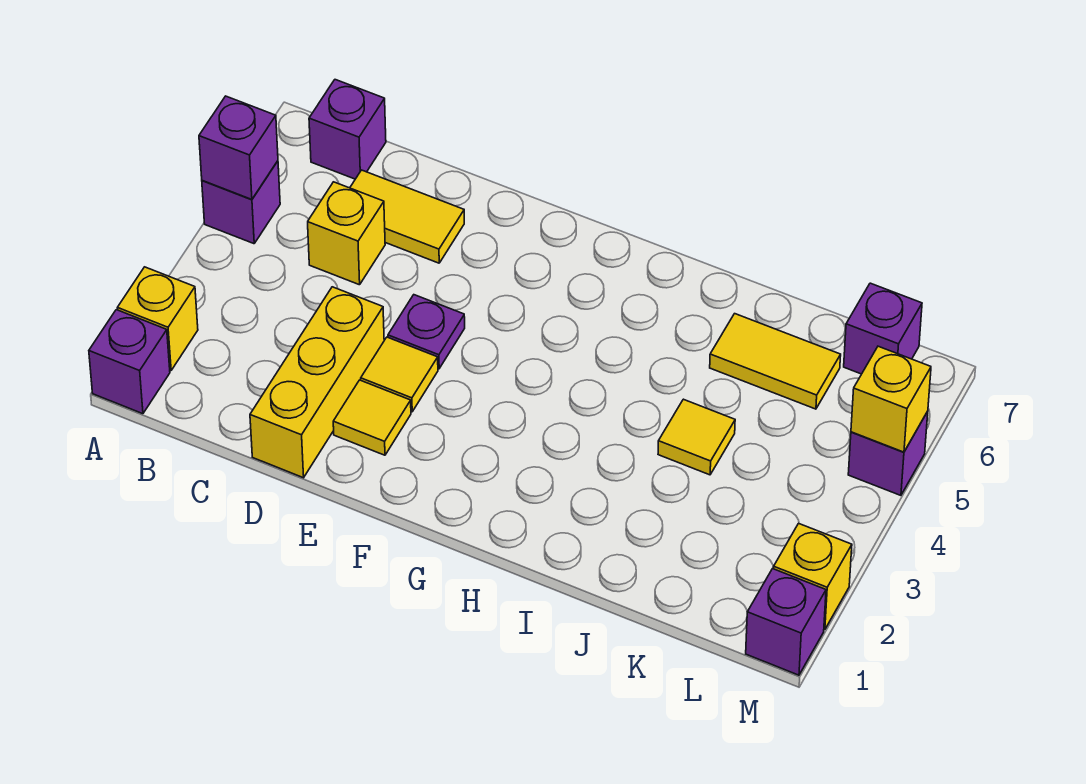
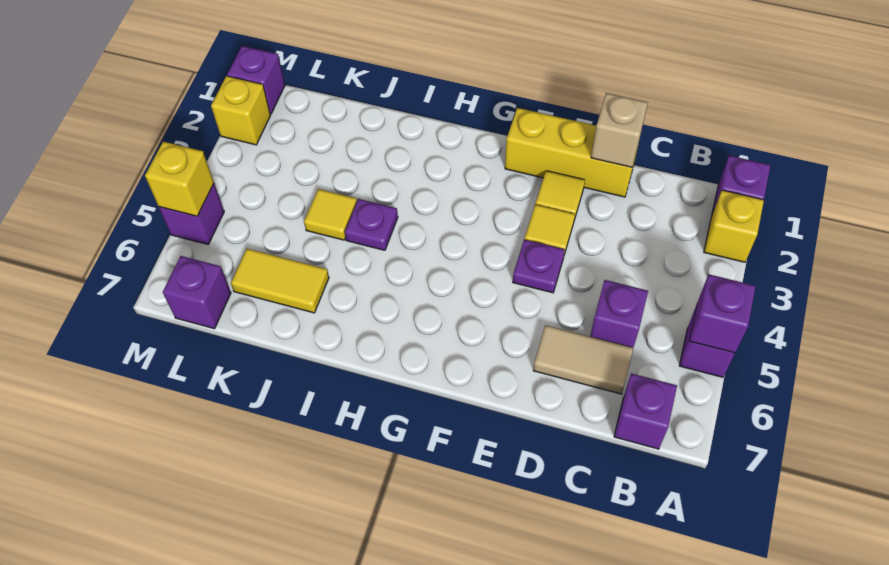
yellow brick C5 level 1 -> purple brick C5 level 1
yellow tile C6:D6 level 1 -> tan tile C6:D6 level 1
yellow brick D1:D3 level 1 -> yellow brick D1:F1 level 1
none -> tan brick D1 level 2
none -> purple plate I4 level 1

